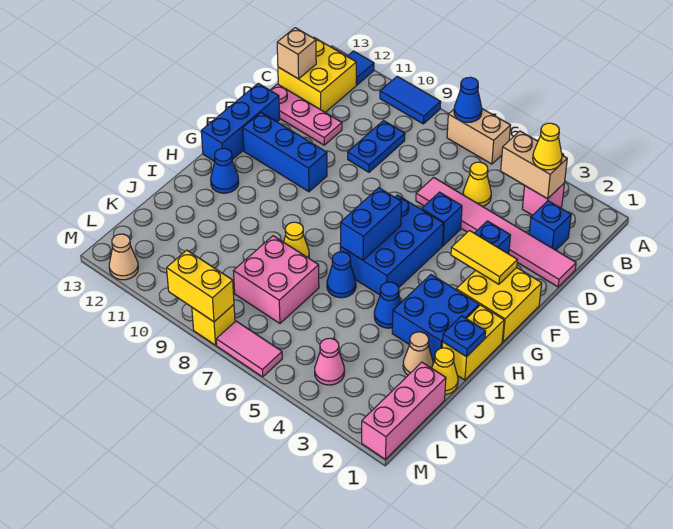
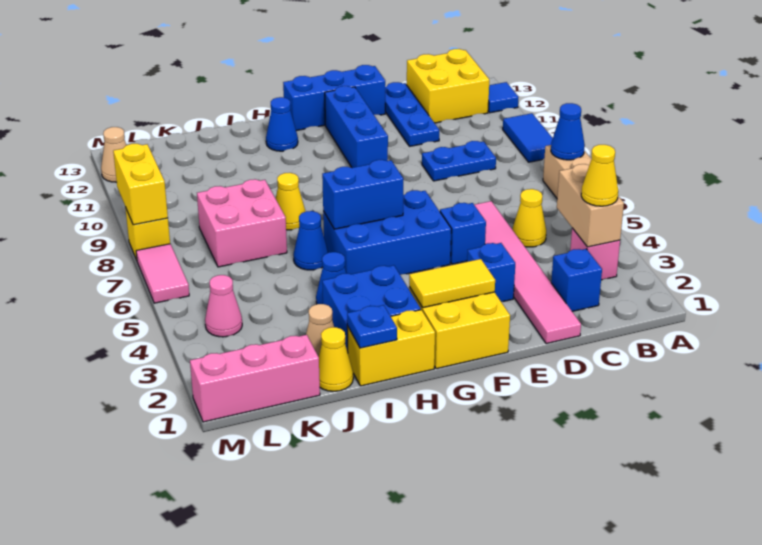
tan brick C13 level 2 -> none
pink plate D11:D13 level 1 -> blue plate D11:D13 level 1
yellow tile F2:F3 level 2 -> yellow tile F2:G2 level 2

